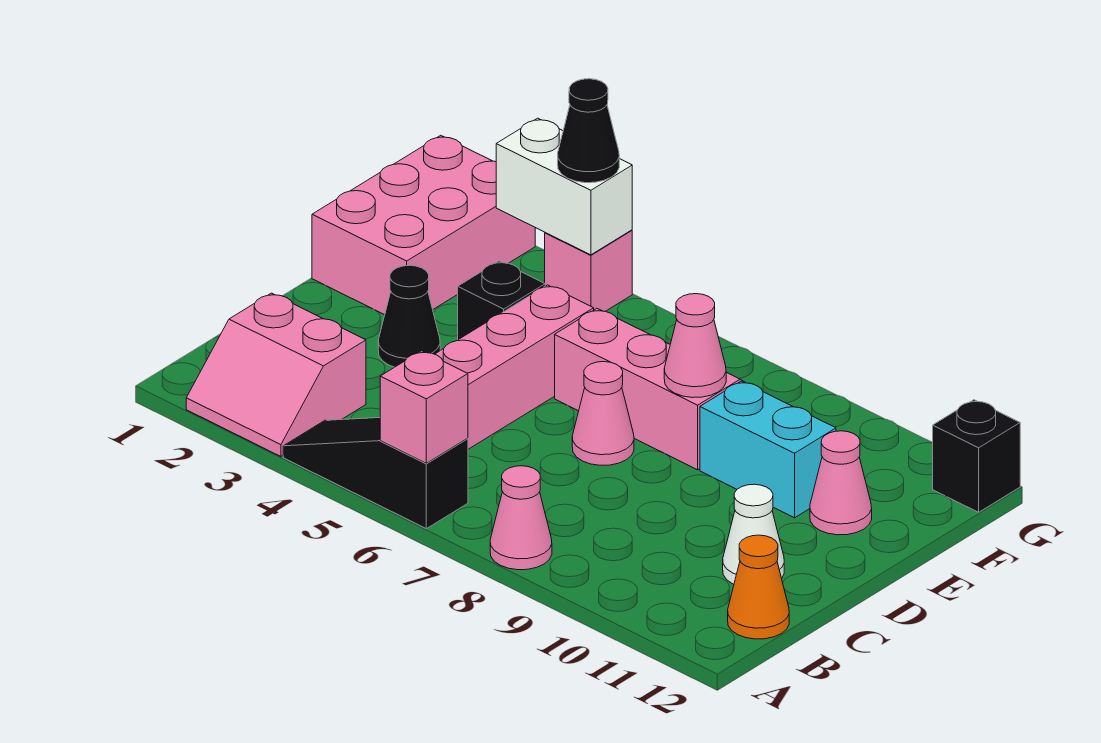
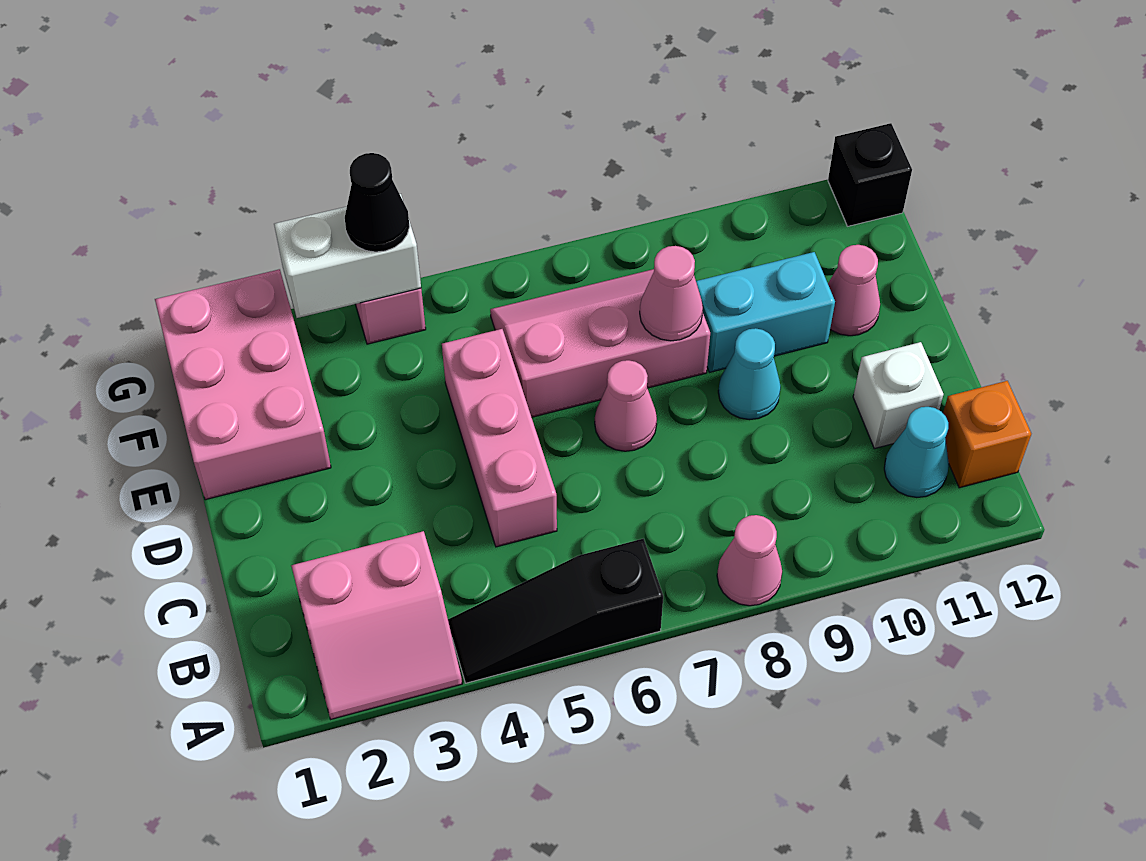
pink brick A6 level 2 -> none
none -> cyan cone B11 level 1
orange cone B12 level 1 -> orange brick B12 level 1
white cone C11 level 1 -> white brick C11 level 1
black cone D3 level 1 -> none
none -> cyan cone D9 level 1
black brick E4 level 1 -> none

